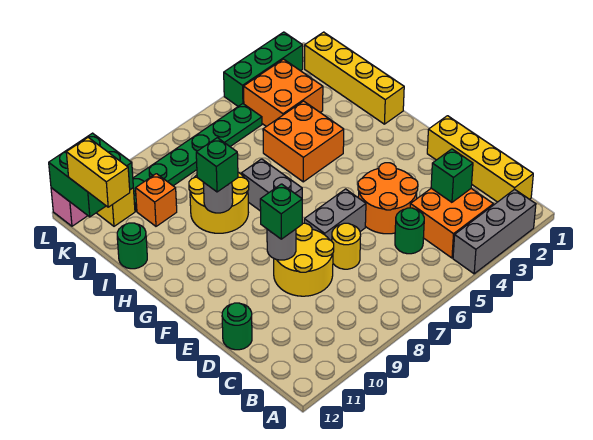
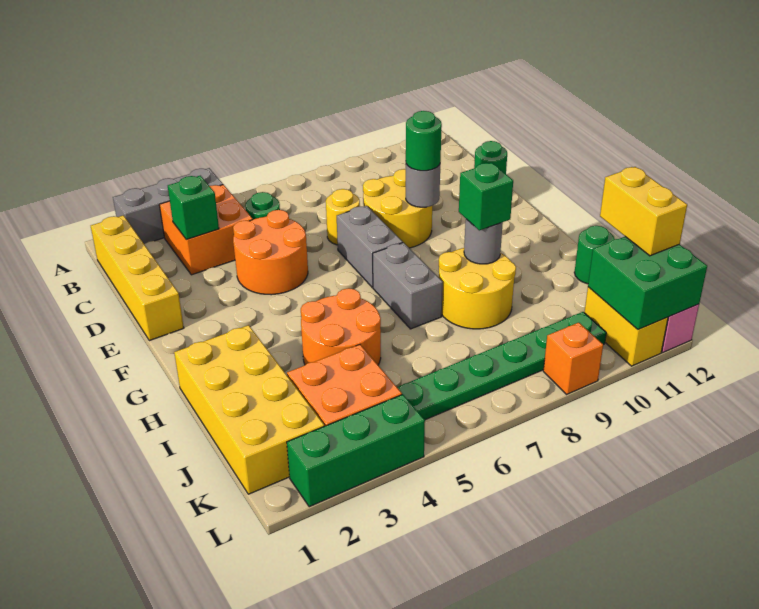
grey brick E6:E7 level 1 -> grey brick E7:F7 level 1
green brick E9 level 3 -> green round brick E9 level 3
yellow brick H1:K1 level 1 -> yellow brick H1:K2 level 1
orange brick H4:I5 level 1 -> orange round brick H4:I5 level 1
orange brick J10 level 1 -> orange brick L9 level 1

